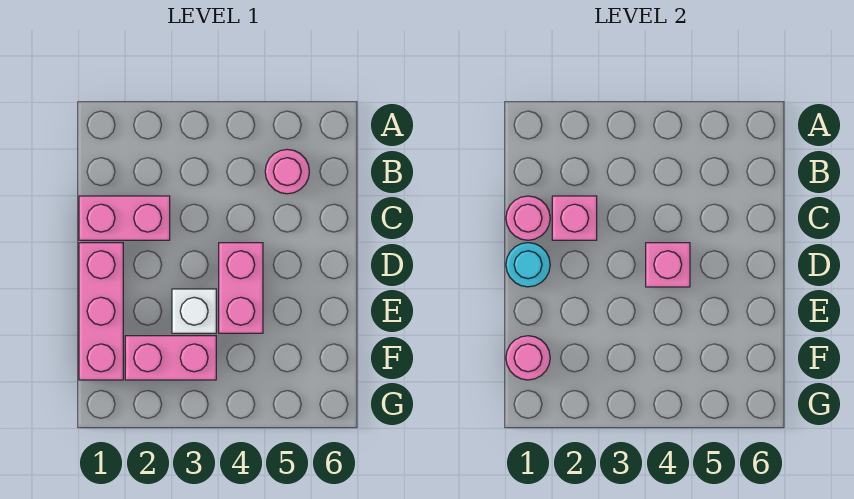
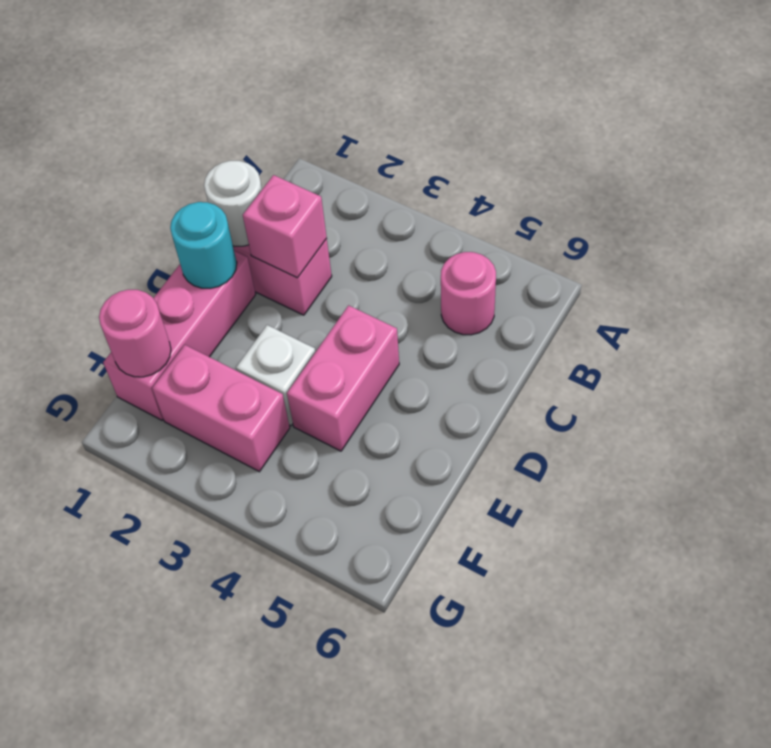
pink round brick C1 level 2 -> white round brick C1 level 2
pink brick D4 level 2 -> none

